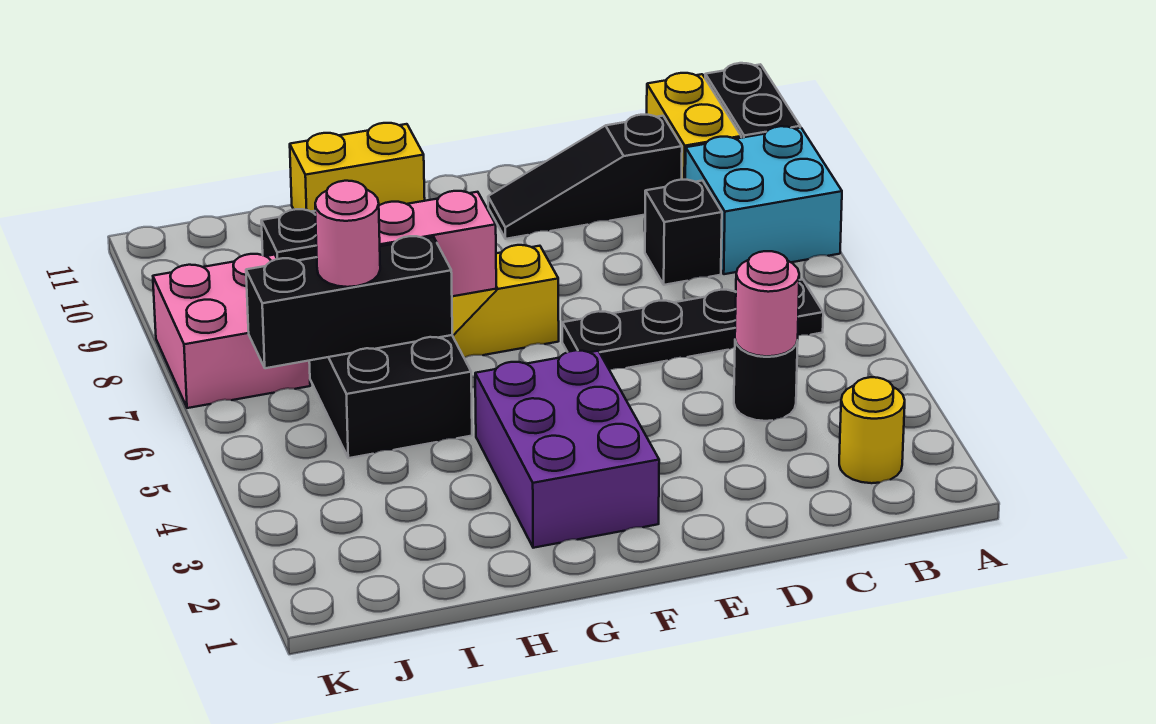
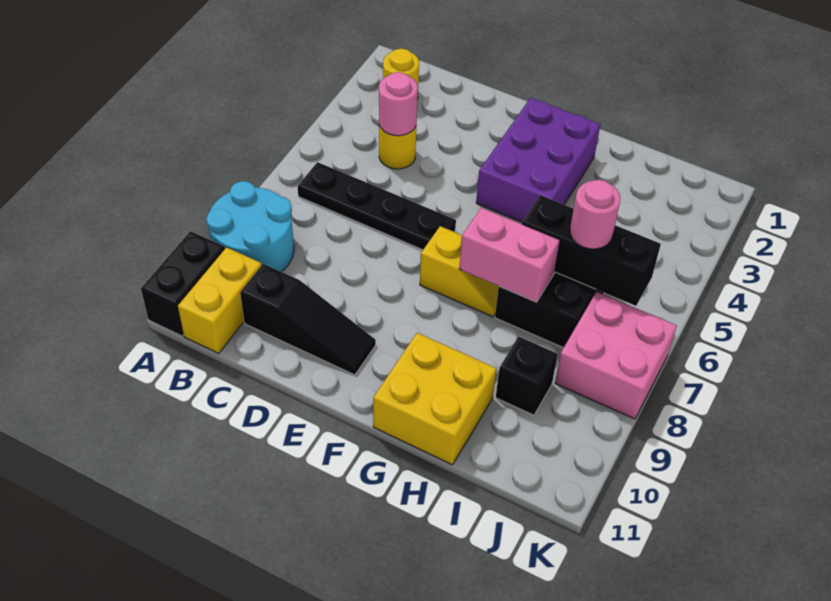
cyan brick A8:B9 level 1 -> cyan round brick A8:B9 level 1
black round brick C4 level 1 -> yellow round brick C4 level 1
black brick C8 level 1 -> none
yellow brick G11:H11 level 1 -> yellow brick G10:H11 level 1

